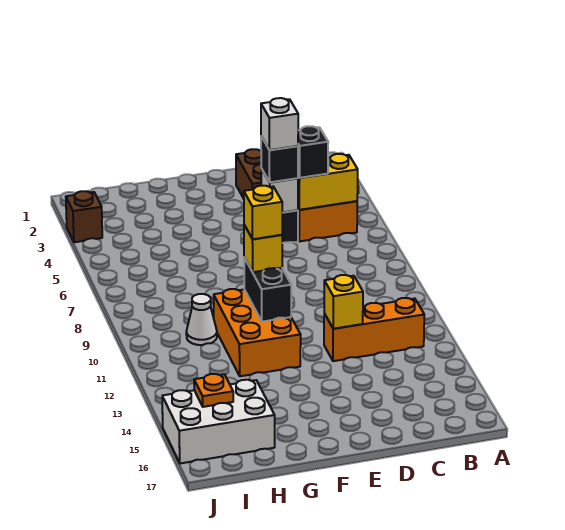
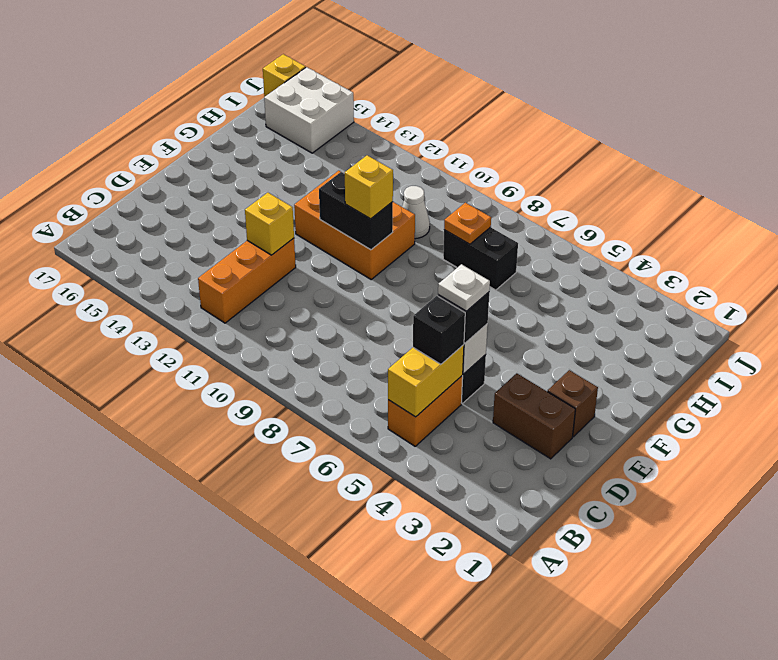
white brick D5 level 4 -> white plate D5 level 4
yellow brick F10 level 4 -> yellow brick J17 level 1
none -> black brick H7:H8 level 1
white brick H15:J16 level 1 -> white brick I15:J16 level 1
orange plate I15 level 2 -> orange plate H8 level 2
brown brick J3 level 1 -> brown brick E2 level 1

